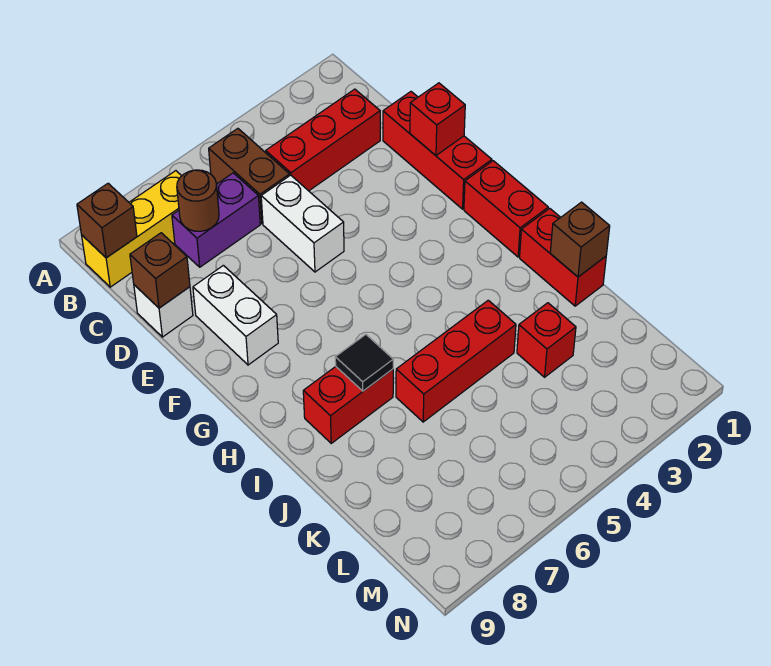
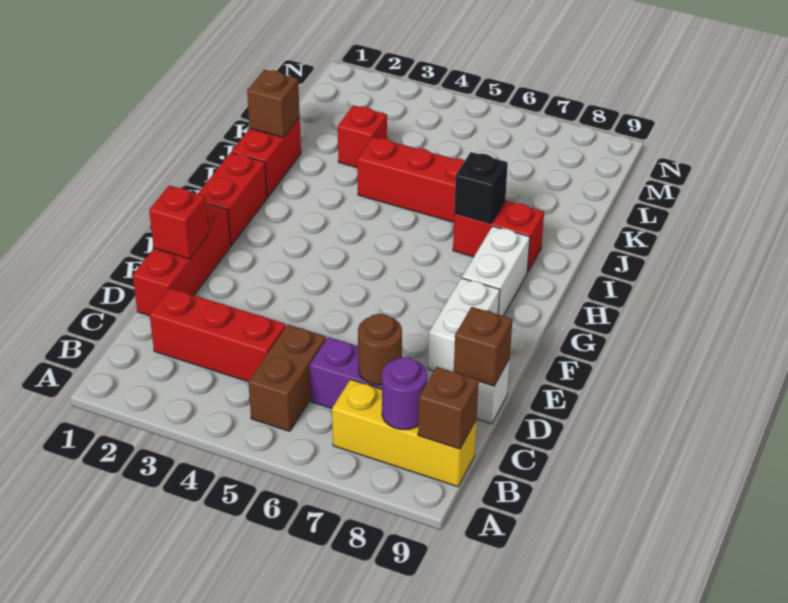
none -> purple round brick B8 level 2
white brick D5:E5 level 1 -> white brick G8:H8 level 1
black tile I7 level 2 -> black brick I7 level 2

